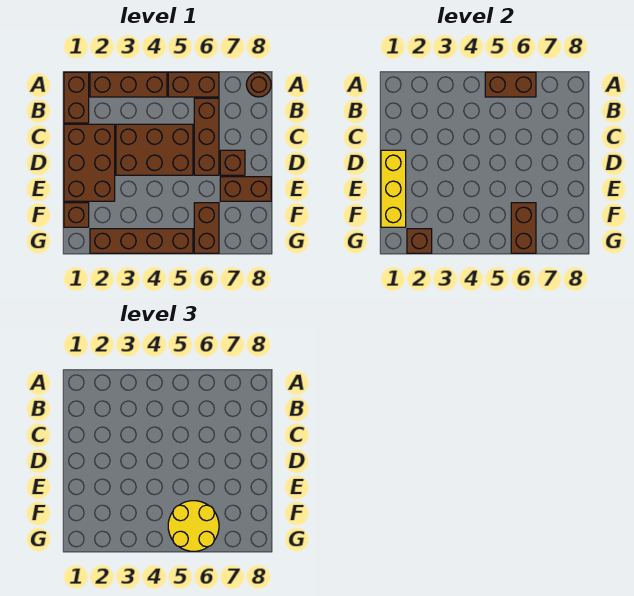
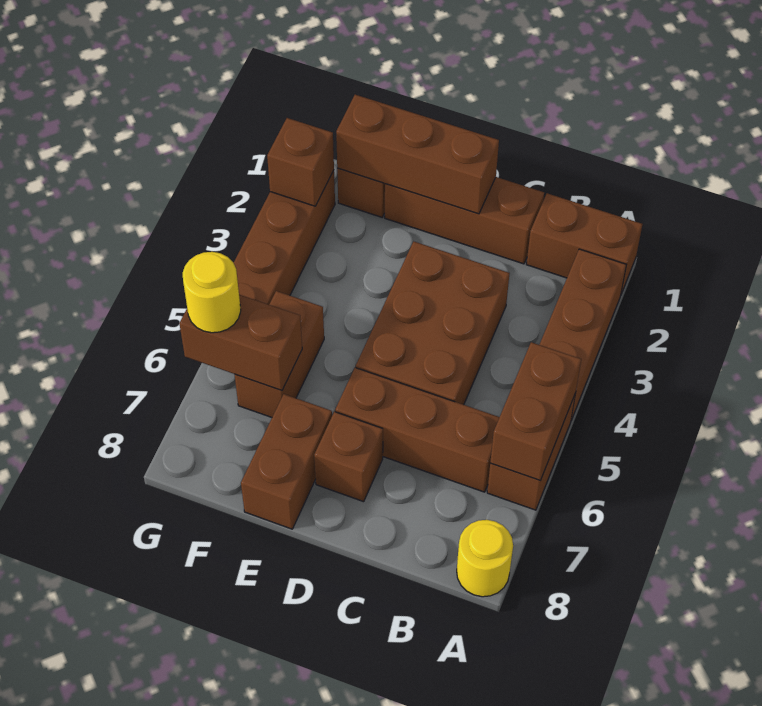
brown round brick A8 level 1 -> yellow round brick A8 level 1
brown brick C1:E2 level 1 -> brown brick C1:E1 level 1
yellow brick D1:F1 level 2 -> brown brick D1:F1 level 2
yellow round brick F5:G6 level 3 -> yellow round brick G6 level 3
brown brick F6:G6 level 1 -> brown brick F5:F6 level 1

